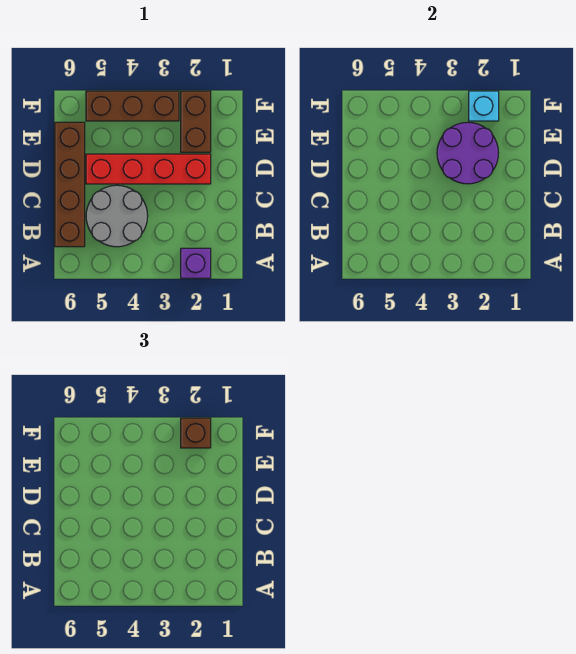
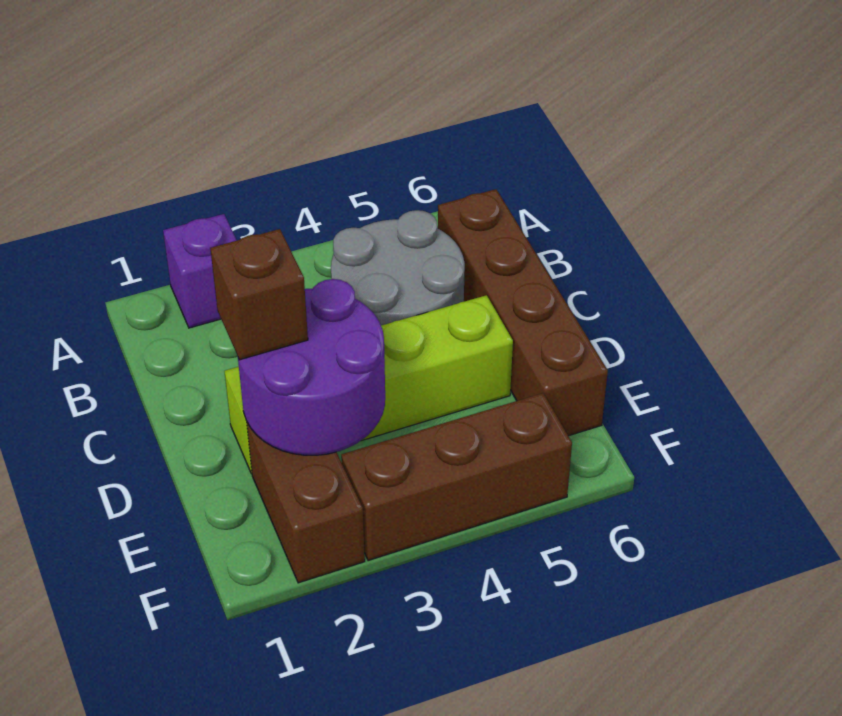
red brick D2:D5 level 1 -> lime brick D2:D5 level 1
cyan brick F2 level 2 -> none
brown brick F2 level 3 -> brown brick D2 level 3

